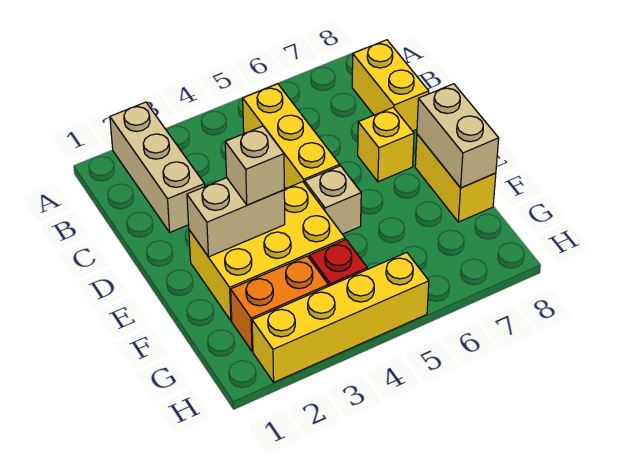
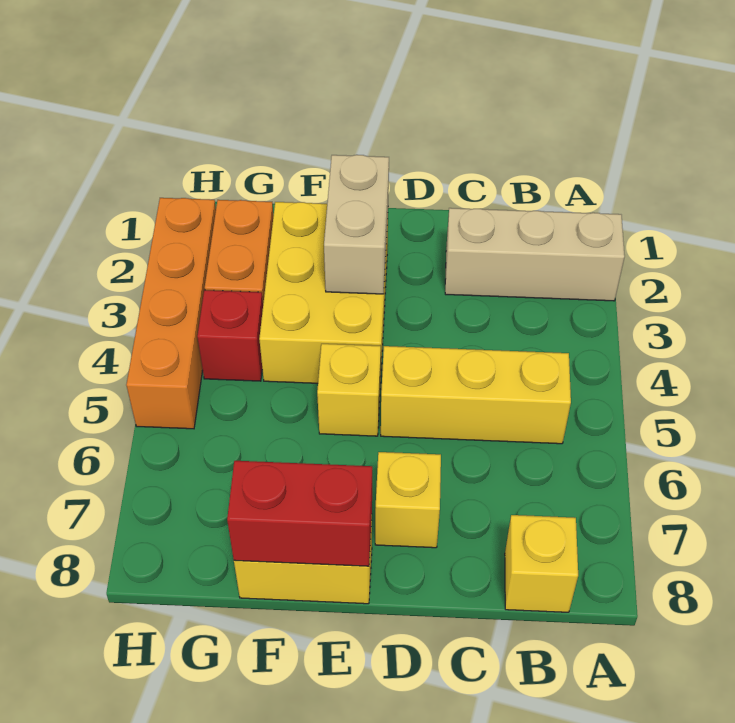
yellow brick B8:C8 level 1 -> yellow brick B8 level 1
tan brick E3 level 3 -> none
tan brick E5 level 1 -> yellow brick E5 level 1
tan brick E8:F8 level 2 -> red brick E8:F8 level 2
yellow brick H2:H5 level 1 -> orange brick H2:H5 level 1

